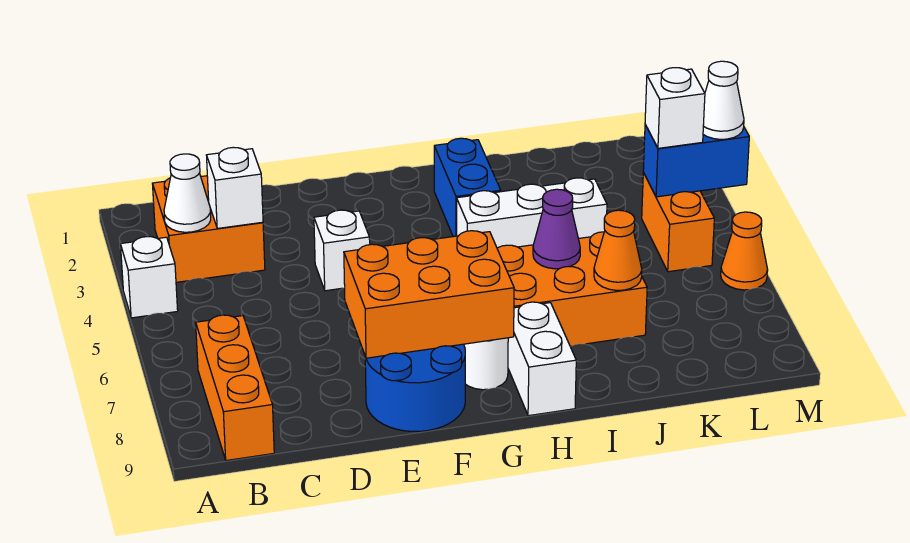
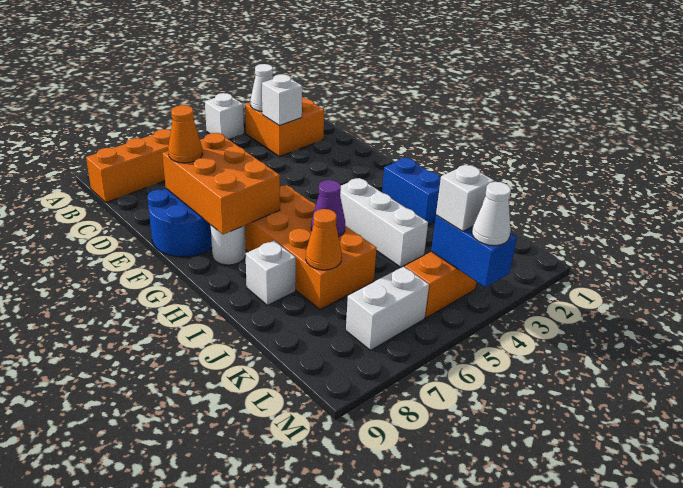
white brick E4 level 1 -> white brick I8 level 1
blue brick H2:H3 level 1 -> blue brick H2:I2 level 1
white brick H8:H9 level 1 -> white brick L6:L7 level 1
orange cone M6 level 1 -> orange cone E8 level 3

